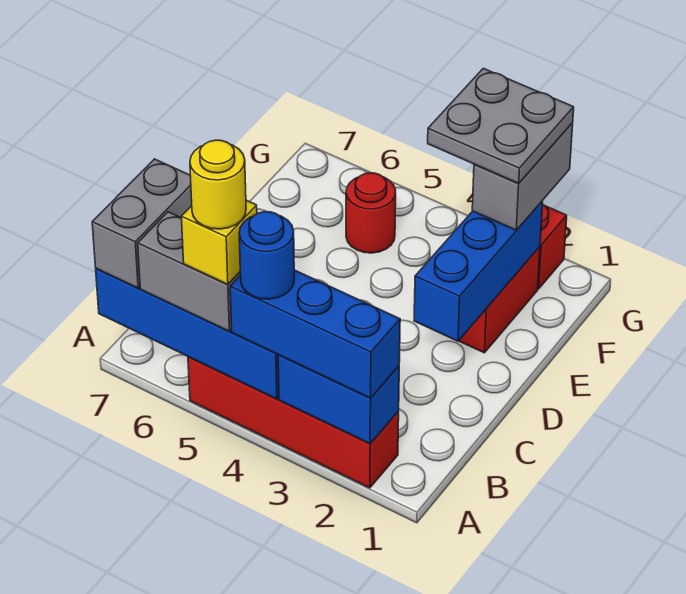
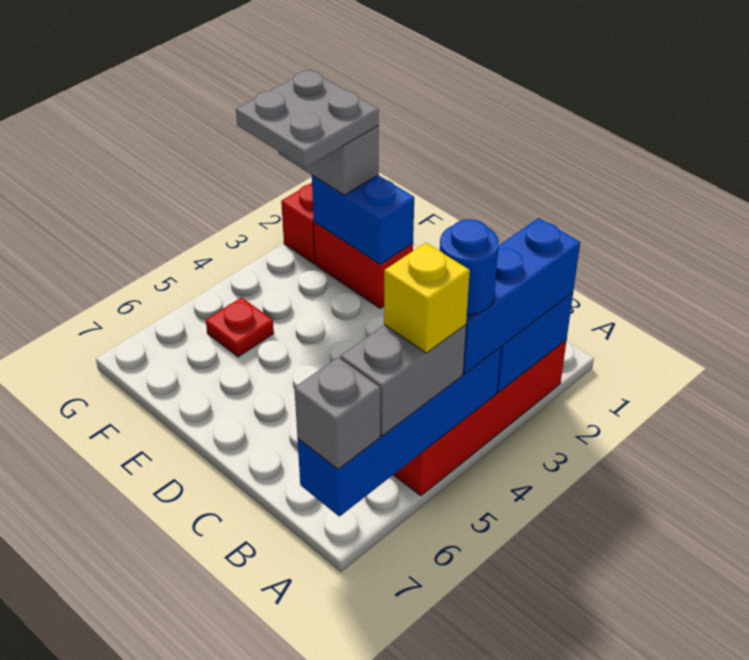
yellow round brick A5 level 5 -> none
grey brick A7:B7 level 3 -> grey brick A7 level 3
blue brick D2:F2 level 2 -> blue brick E2:F2 level 2
red round brick F5 level 1 -> red plate F5 level 1

